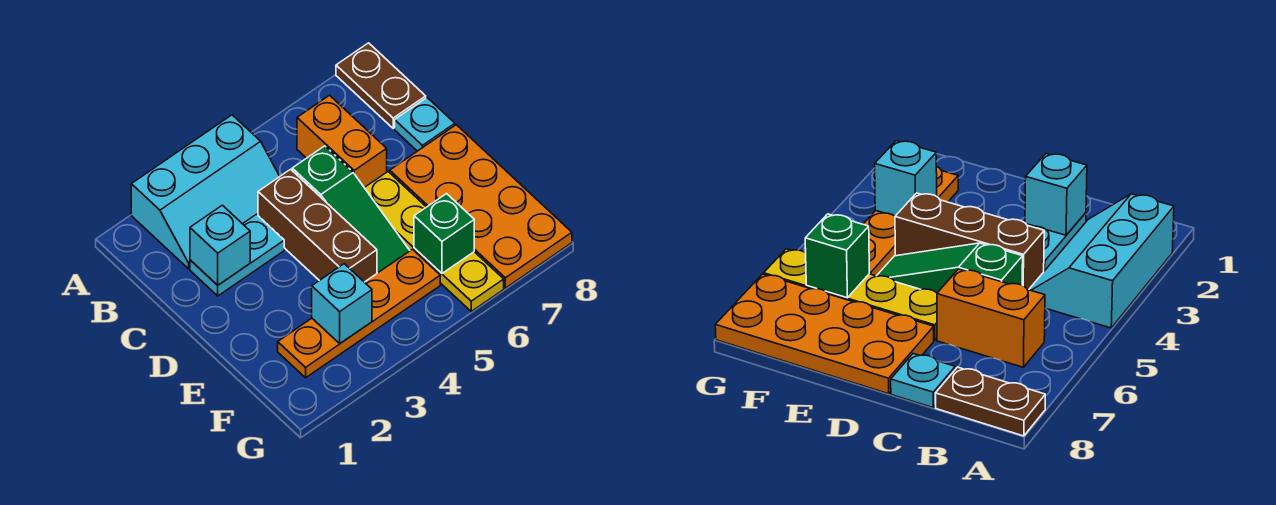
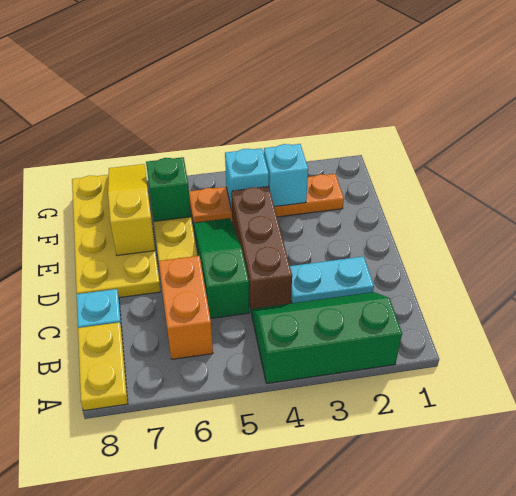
cyan slope A2:B4 level 1 top A -> green slope A2:B4 level 1 top A
brown plate A8:B8 level 1 -> yellow plate A8:B8 level 1
cyan brick C2 level 2 -> cyan brick F4 level 2
orange plate D7:G8 level 1 -> yellow plate D7:G8 level 1
none -> yellow slope E7:G7 level 2 top E

